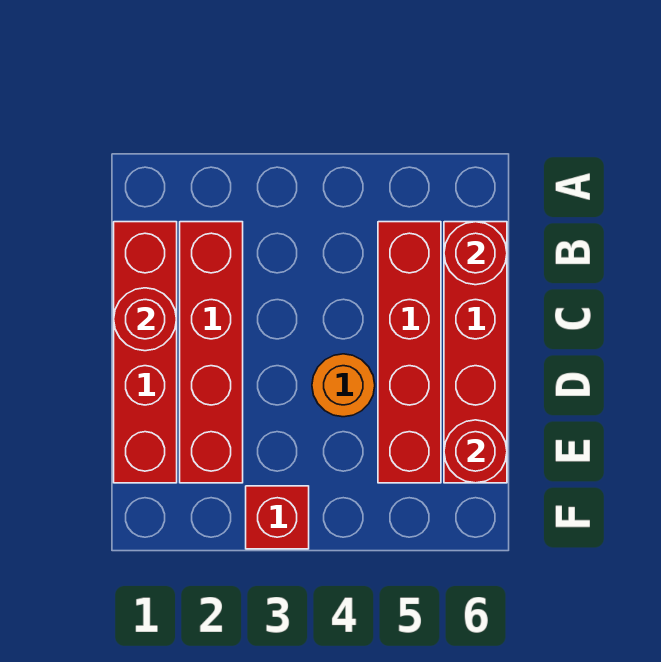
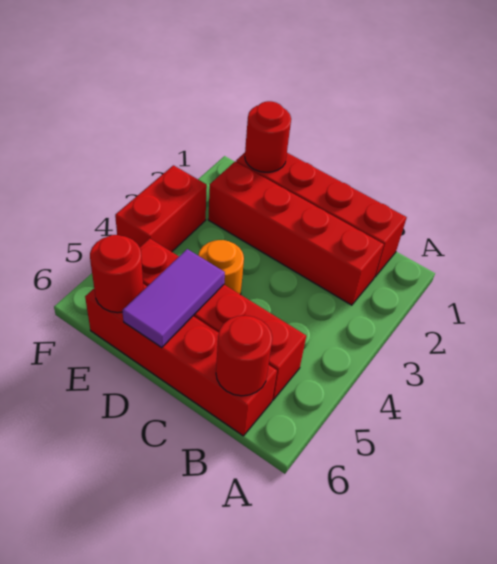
red round brick C1 level 2 -> red round brick E1 level 2
none -> purple tile D5:D6 level 2
red brick F3 level 1 -> red brick F3:F4 level 1

